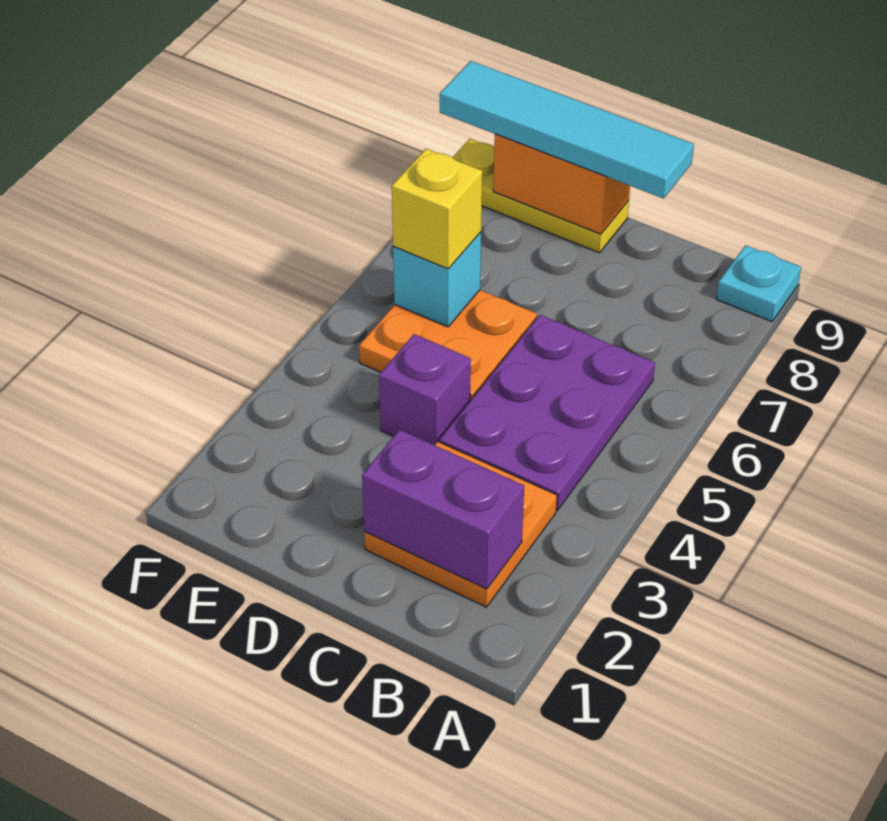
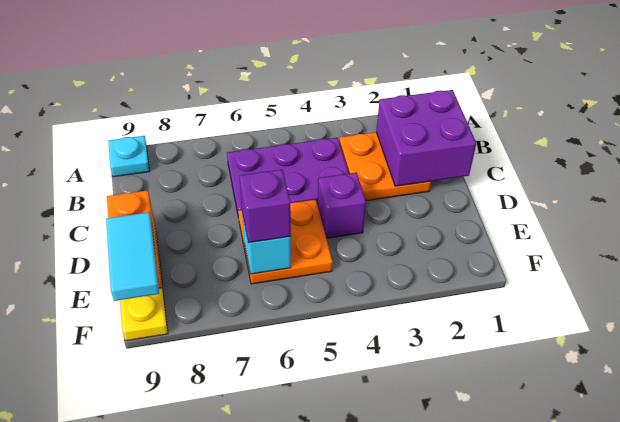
purple brick B2:C2 level 2 -> purple brick B1:C2 level 2
cyan tile C9:F9 level 3 -> cyan tile E9:F9 level 3
yellow brick E6 level 3 -> purple brick E6 level 3

